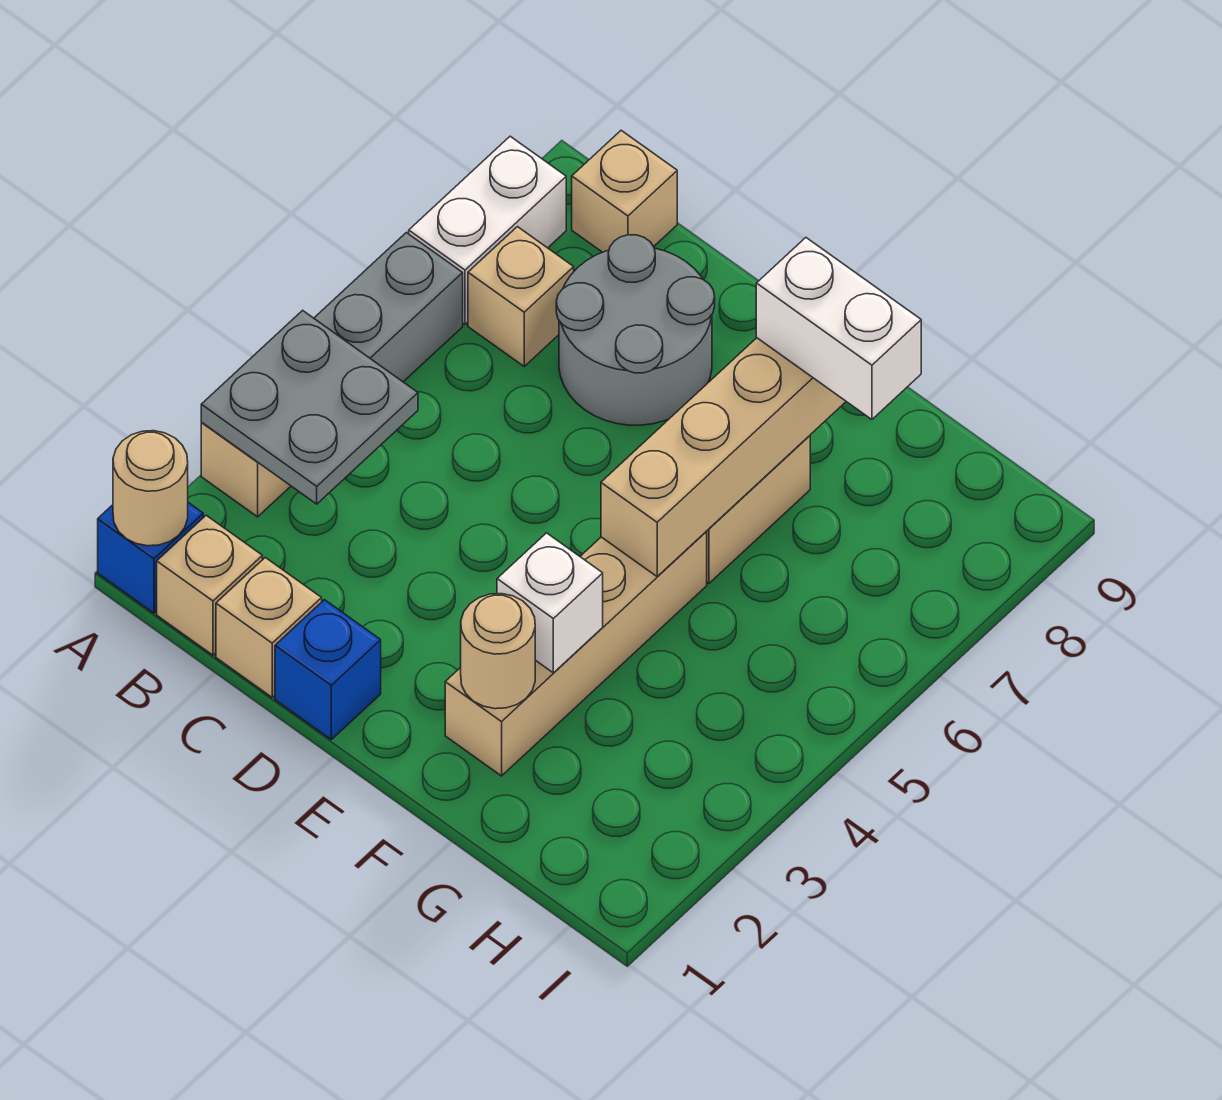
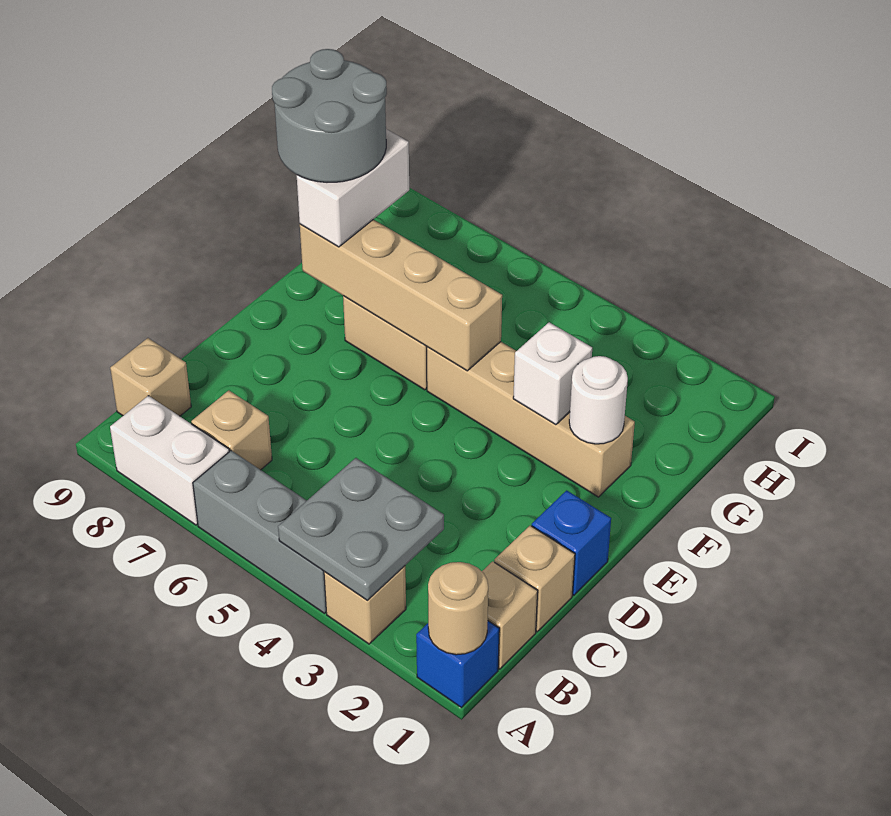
grey round brick C7:D8 level 1 -> grey round brick F8:G9 level 4
tan round brick F2 level 2 -> white round brick F2 level 2

